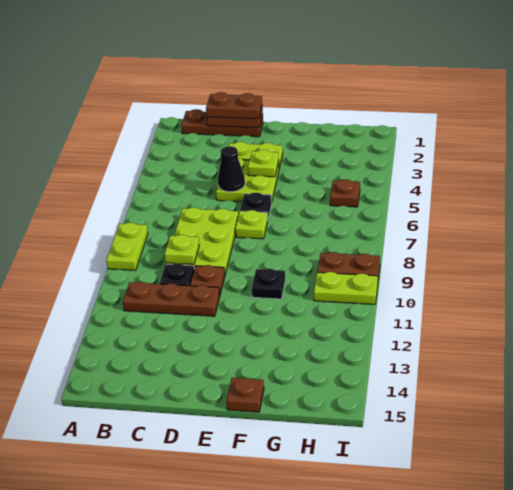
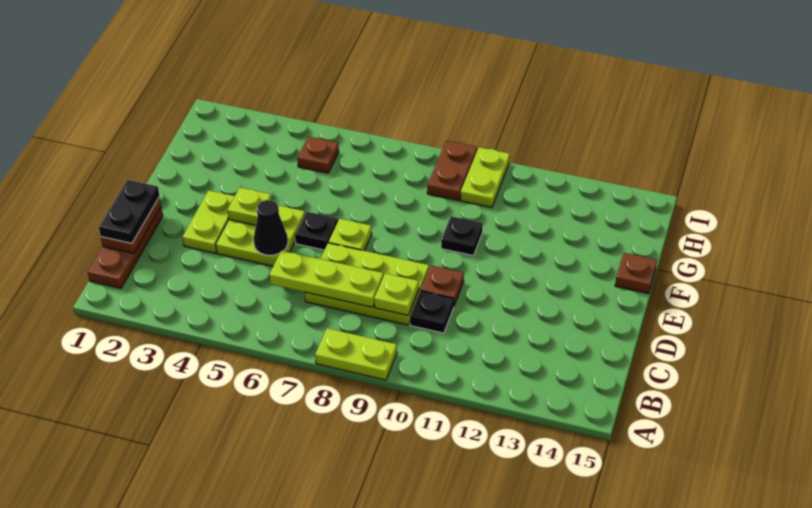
brown plate B11:D11 level 1 -> none
brown plate C1:D1 level 3 -> black plate C1:D1 level 3
none -> lime plate C6:C8 level 2

